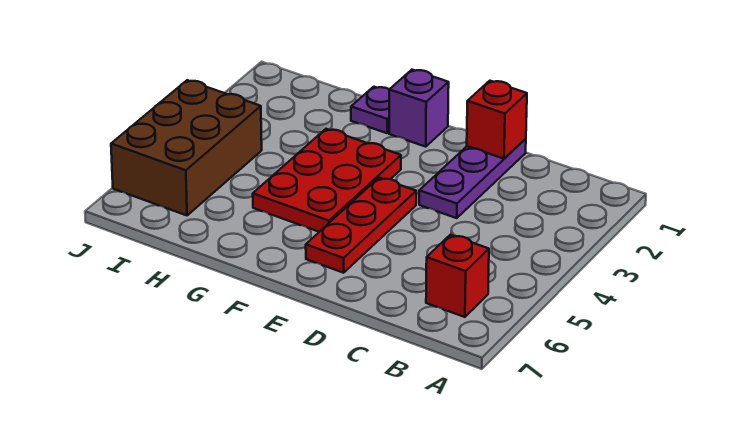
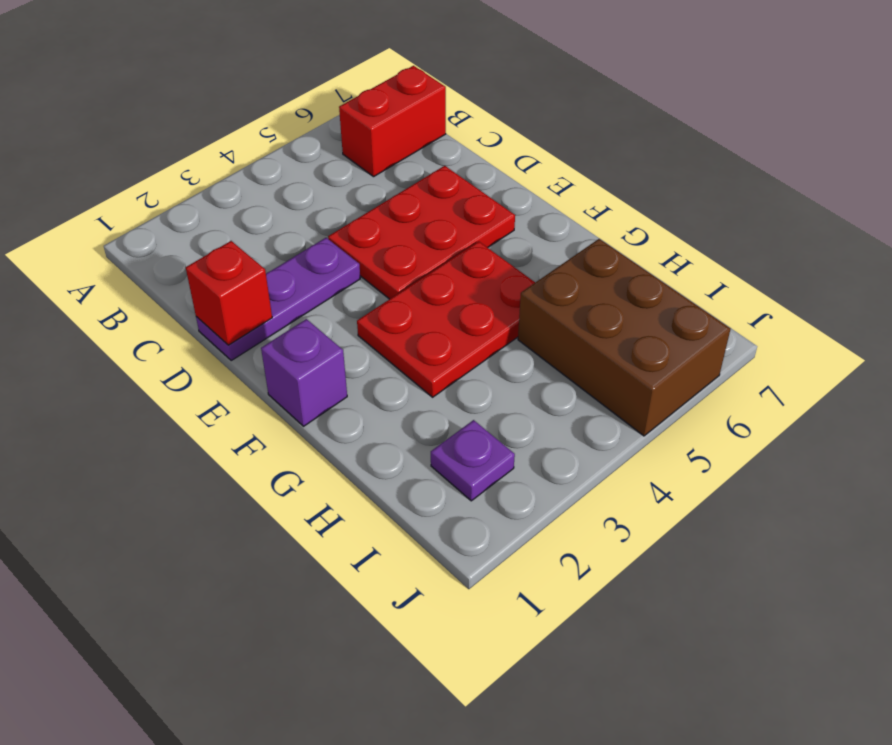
red brick B6 level 1 -> red brick B6:B7 level 1
red plate E4:E6 level 1 -> red plate D4:E6 level 1
purple plate G1 level 1 -> purple plate I2 level 1
brown brick I4:J6 level 1 -> brown brick H5:J6 level 1

